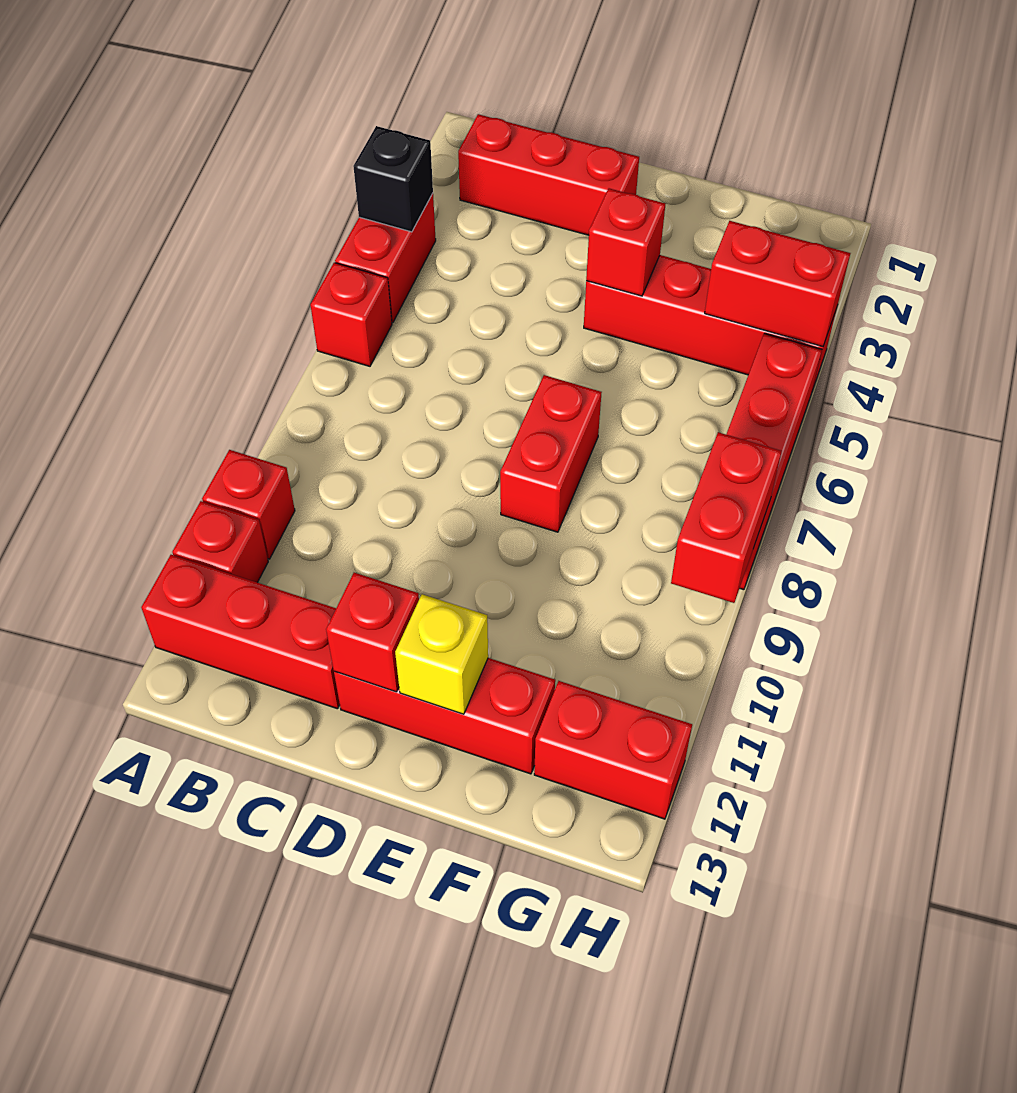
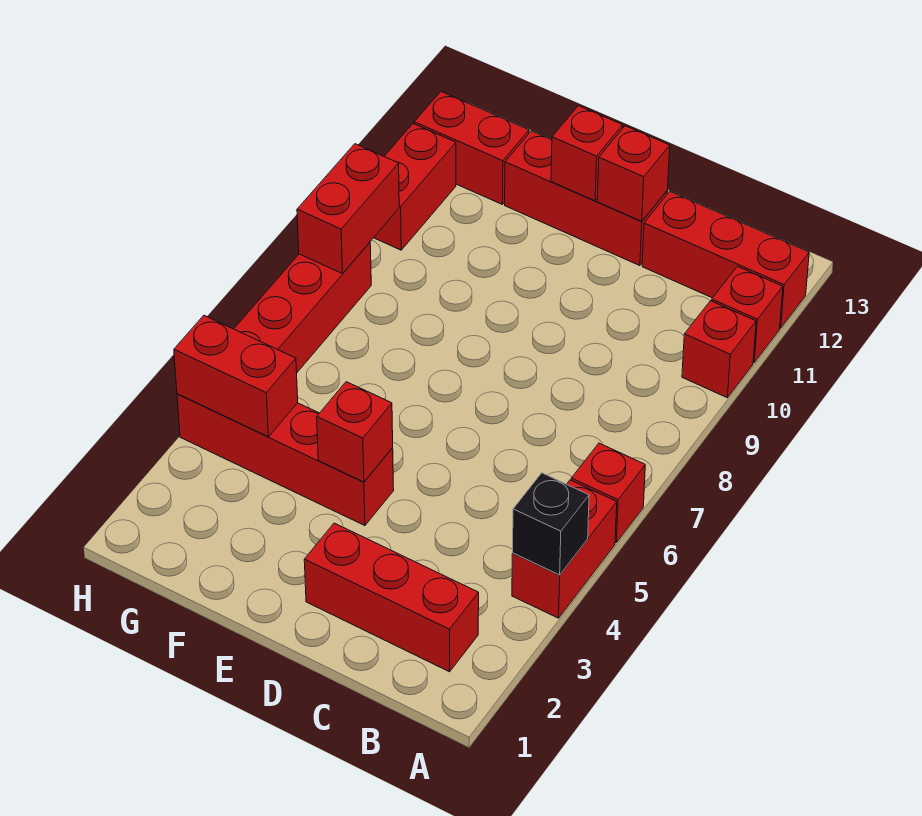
red brick E7:E8 level 1 -> red brick H10:H11 level 1
yellow brick E12 level 2 -> red brick E12 level 2

